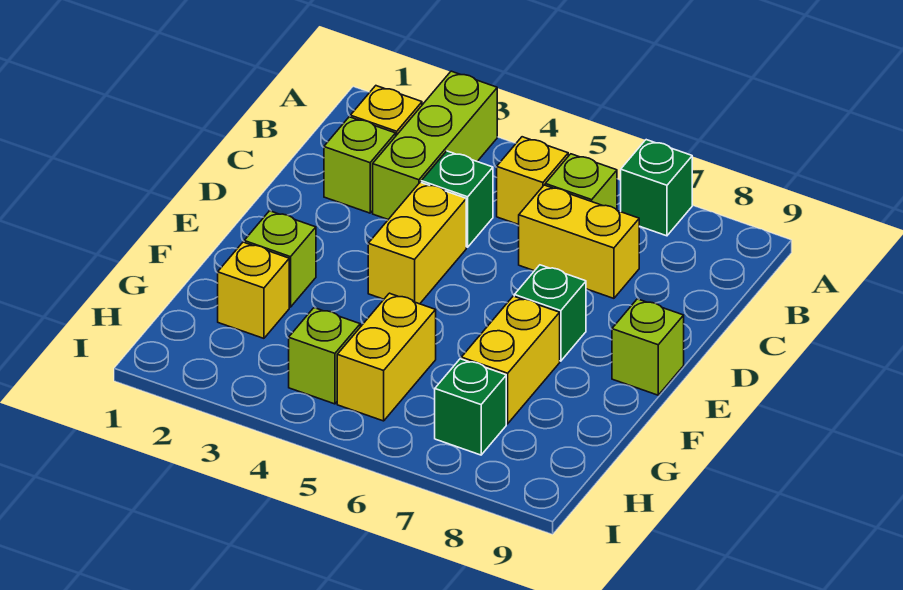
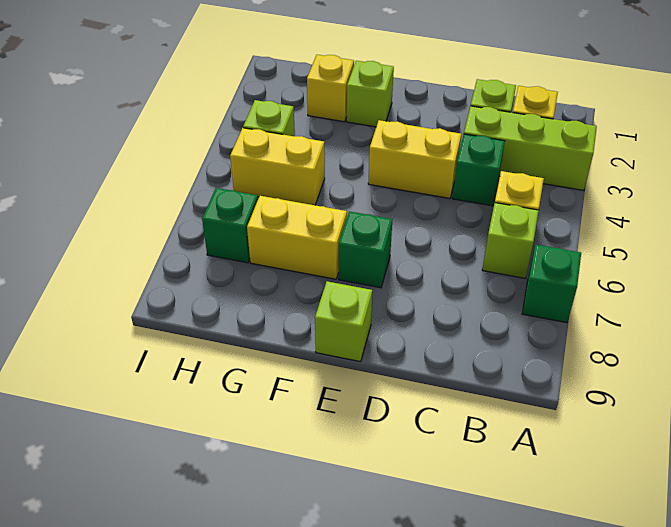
yellow brick C6:C7 level 1 -> none

